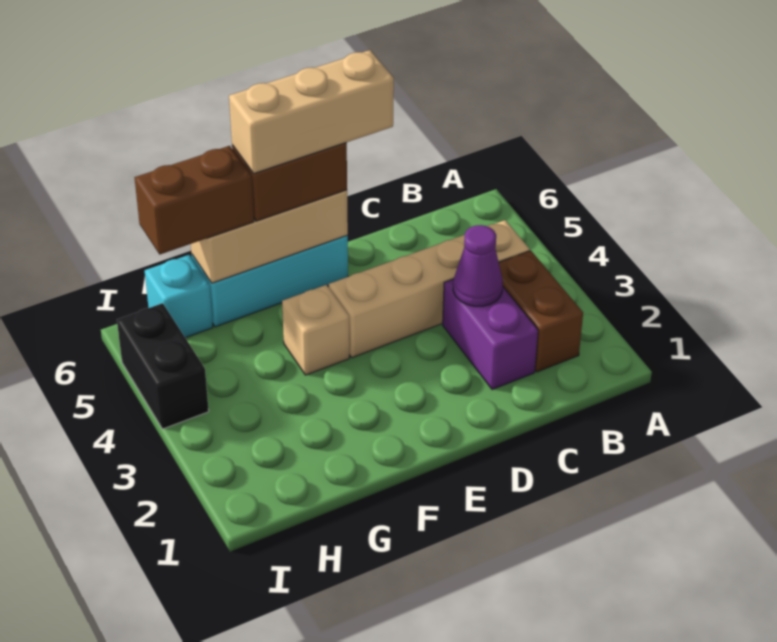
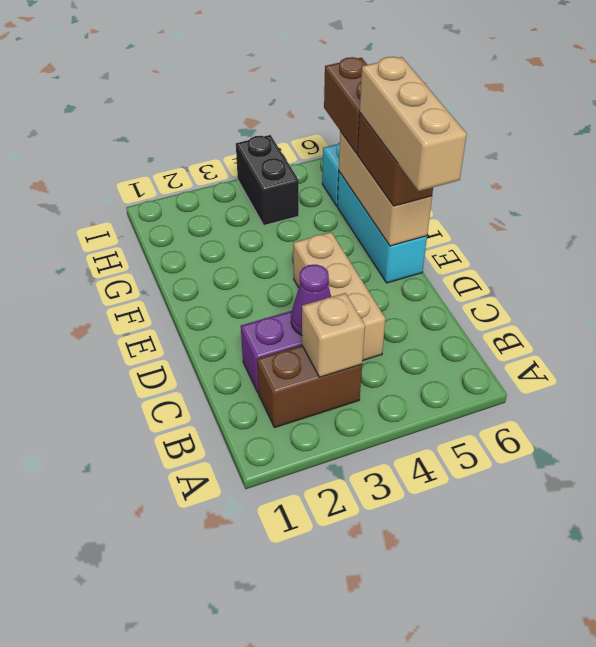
tan brick B4:E4 level 1 -> tan brick C4:E4 level 1
tan brick F4 level 1 -> tan brick B3 level 2
black brick I4:I5 level 1 -> black brick H4:I4 level 1

